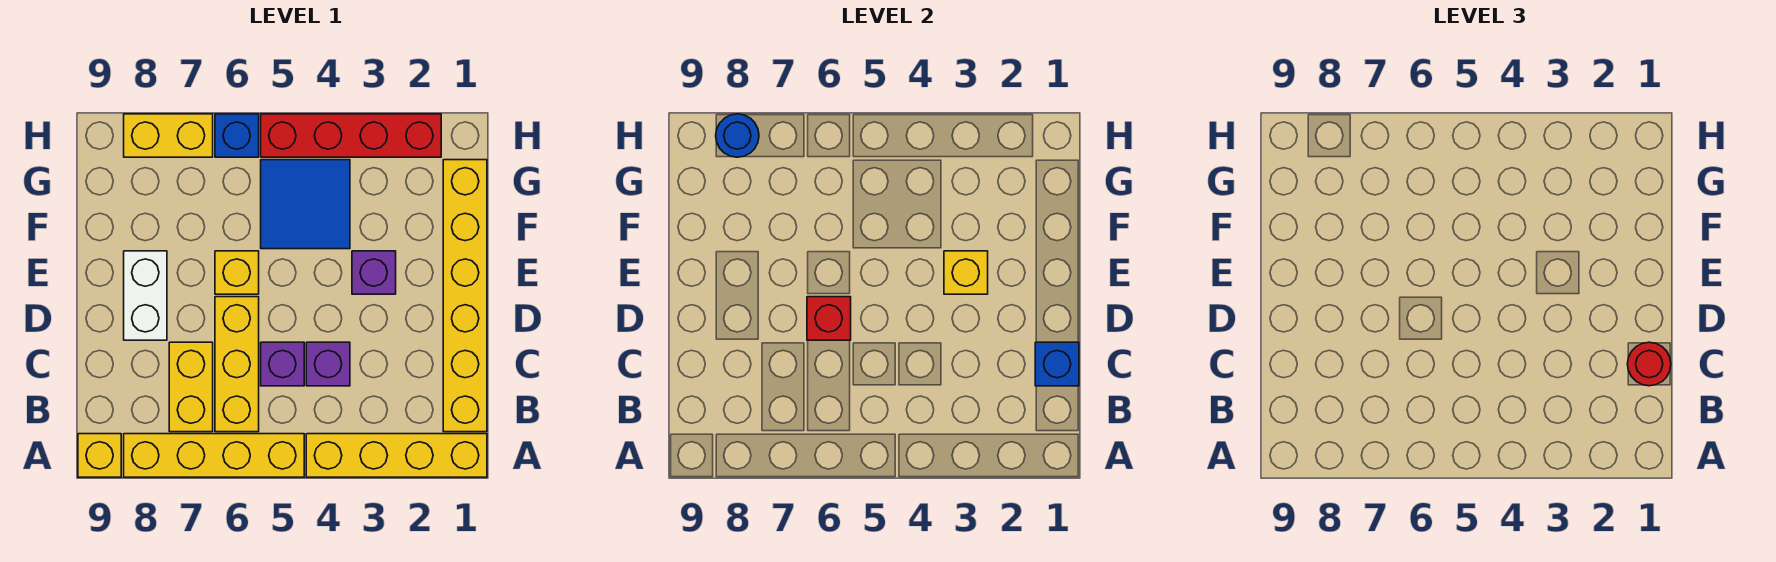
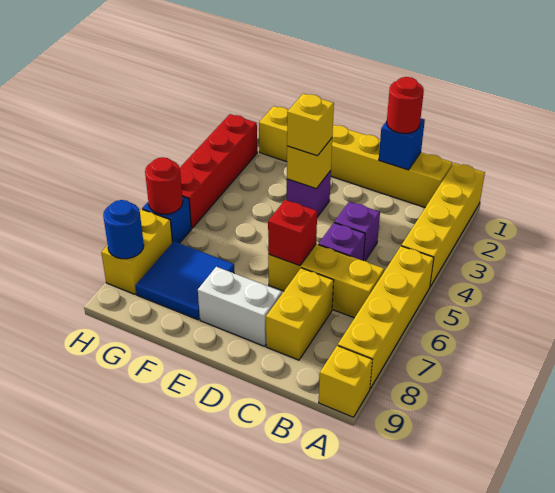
yellow brick B7:C7 level 1 -> yellow brick C7:C8 level 1
yellow brick E6 level 1 -> yellow brick E3 level 3
blue tile F4:G5 level 1 -> blue tile F7:G8 level 1
none -> red round brick H6 level 2

